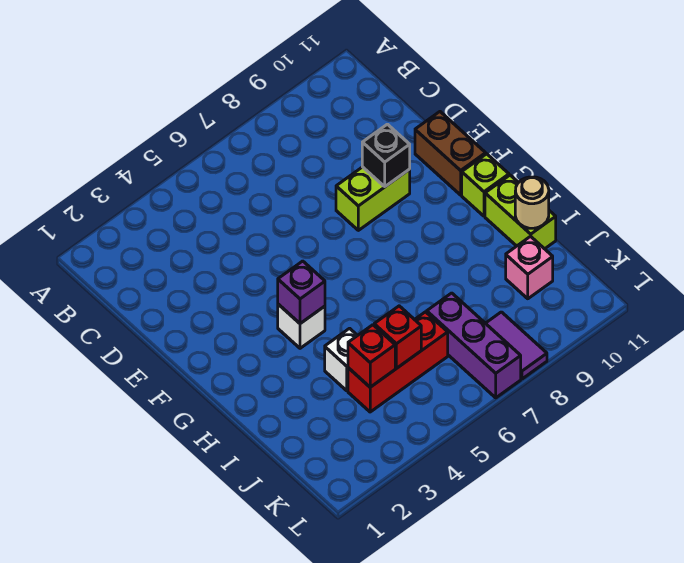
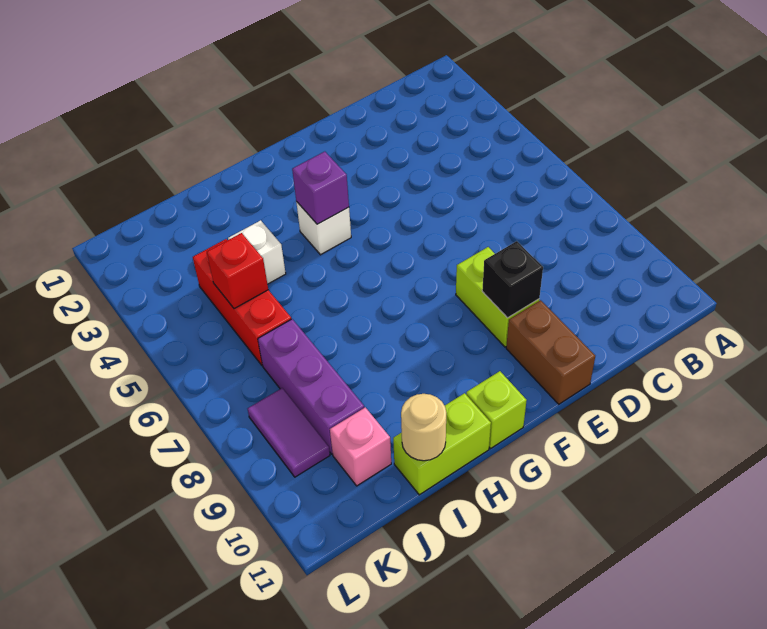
brown brick E11:F11 level 1 -> brown brick E10:E11 level 1
red brick J4 level 2 -> none
purple brick J7:L7 level 1 -> purple brick J7:J9 level 1
purple tile K8:L8 level 1 -> purple tile K8:K9 level 1

